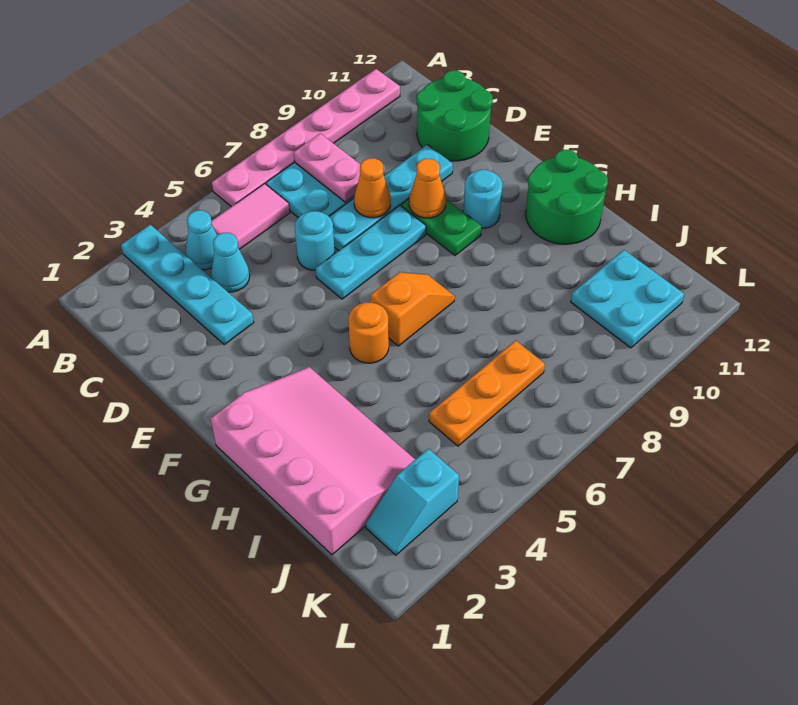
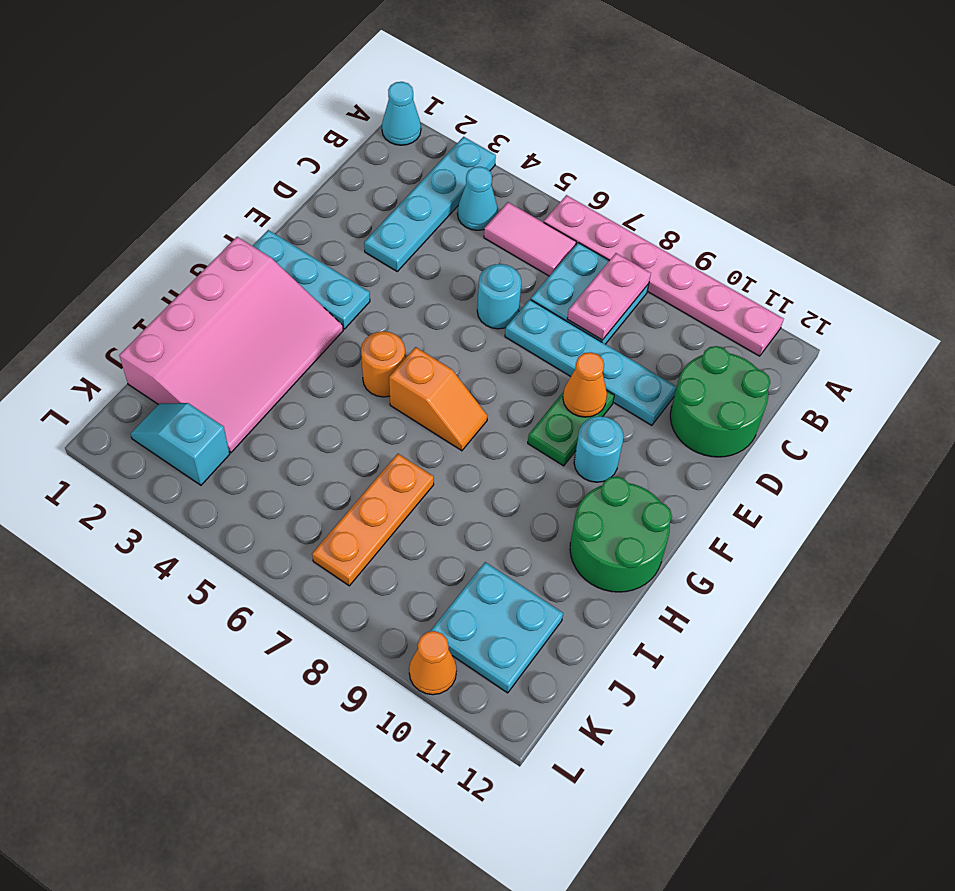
cyan cone C4 level 1 -> cyan cone A1 level 1
orange cone D8 level 2 -> orange cone L10 level 1
cyan plate E6:E8 level 1 -> cyan plate F1:F3 level 1
orange plate J5:J7 level 1 -> orange plate I7:K7 level 1

